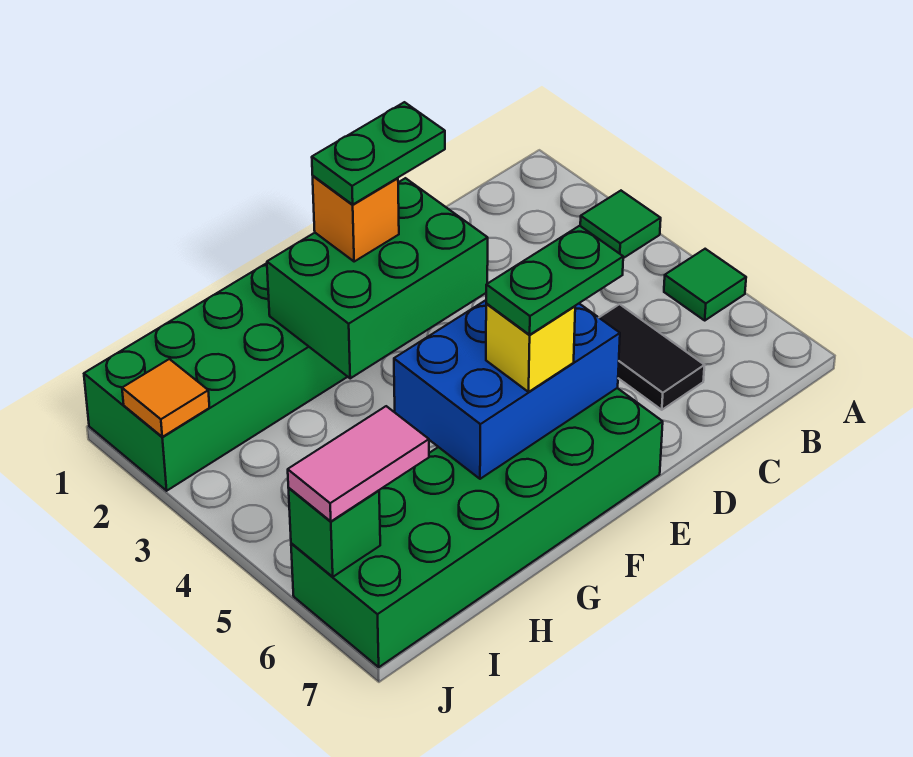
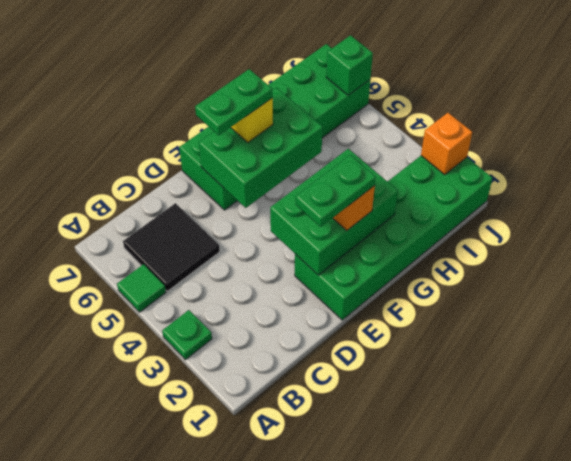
green tile A3 level 1 -> green plate A3 level 1
black tile C5:C6 level 1 -> black tile B5:C6 level 1
blue brick E5:G6 level 2 -> green brick E5:G6 level 2
pink tile I6:J6 level 3 -> none
orange tile J2 level 2 -> orange brick J2 level 2

